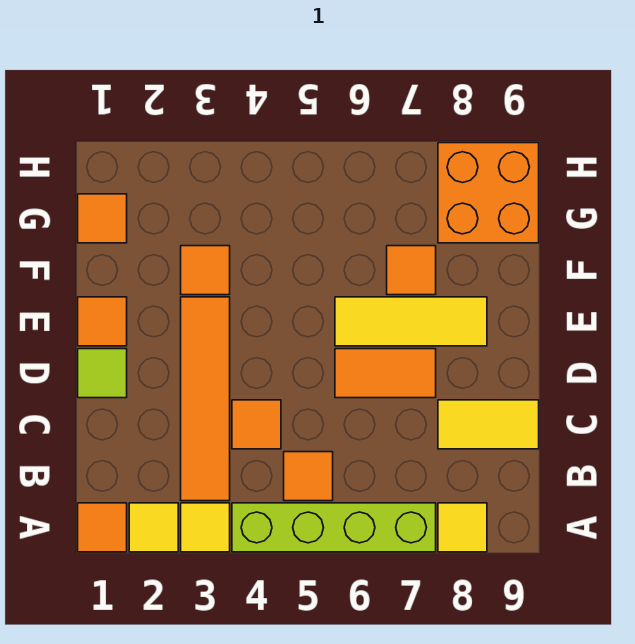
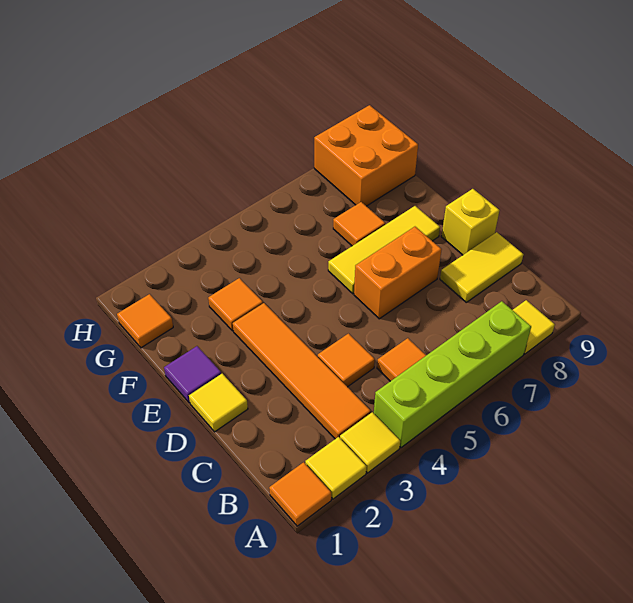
lime tile D1 level 1 -> yellow tile D1 level 1
orange tile D6:D7 level 1 -> orange brick D6:D7 level 1
none -> yellow brick D9 level 1
orange tile E1 level 1 -> purple tile E1 level 1

